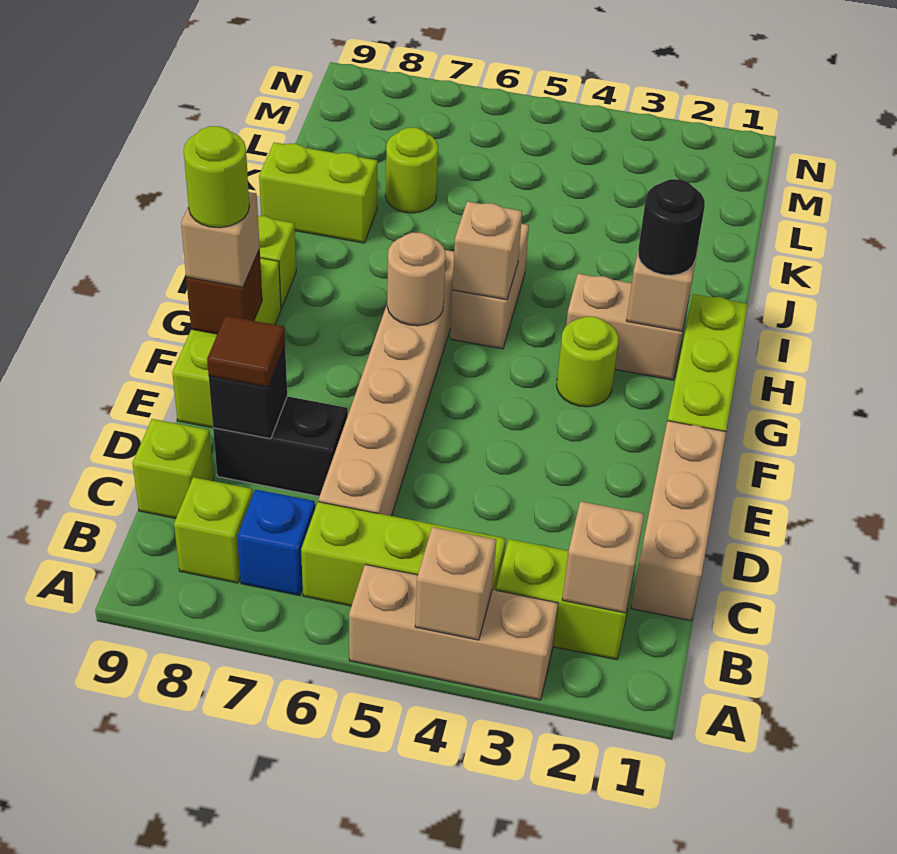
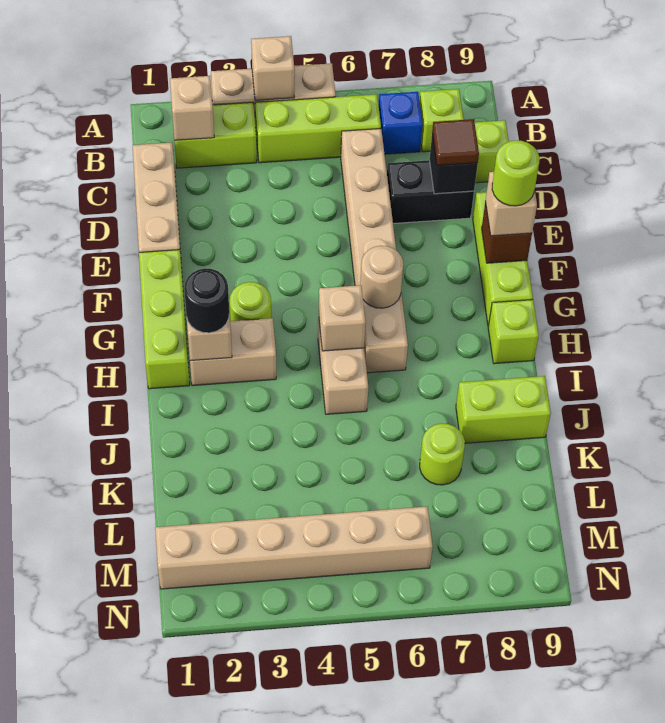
none -> tan brick M1:M6 level 1

